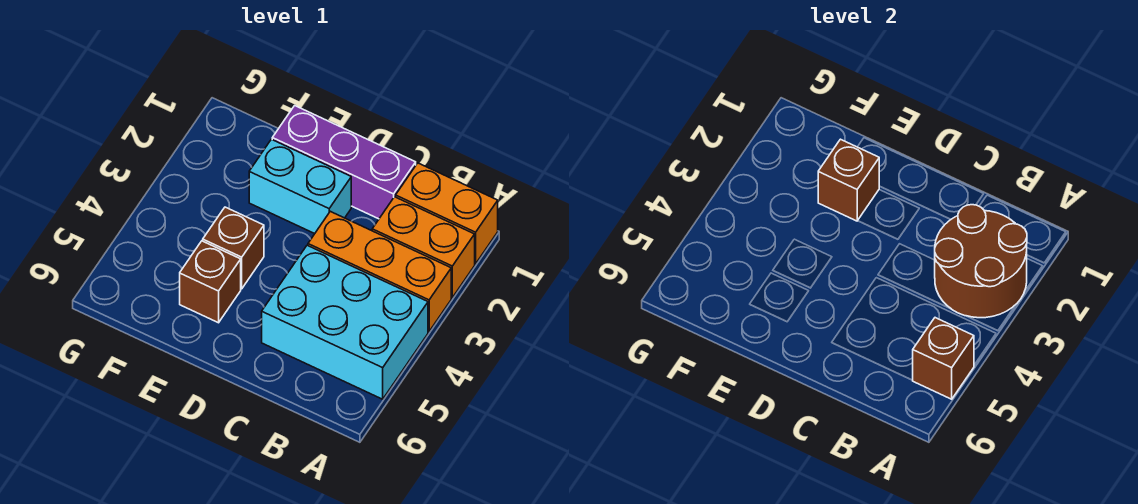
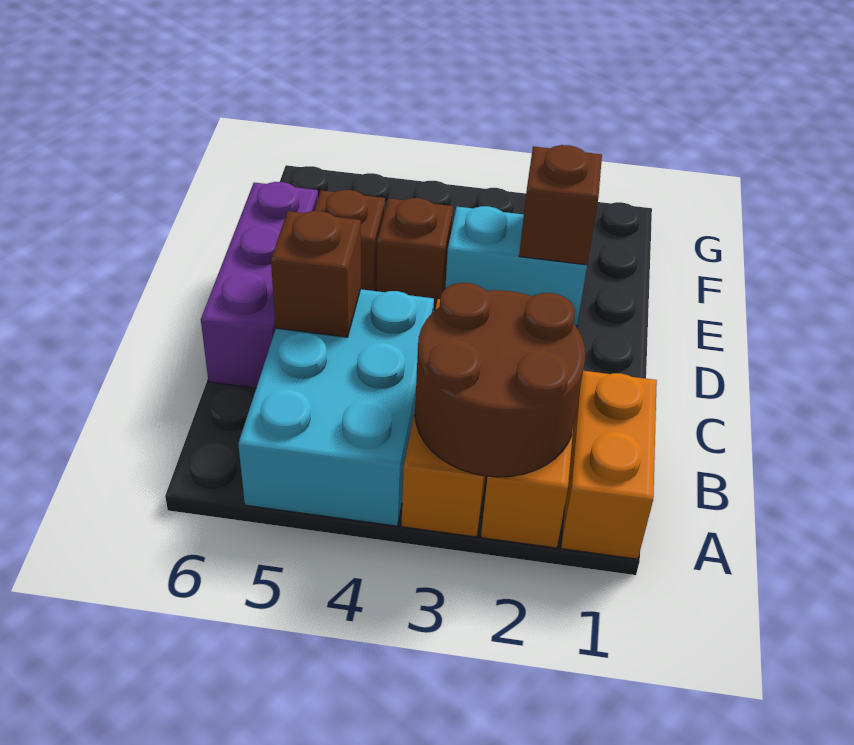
brown brick A5 level 2 -> brown brick C5 level 2
purple brick C1:E1 level 1 -> purple brick C6:E6 level 1
cyan brick D2:E2 level 1 -> cyan brick E2:E3 level 1

